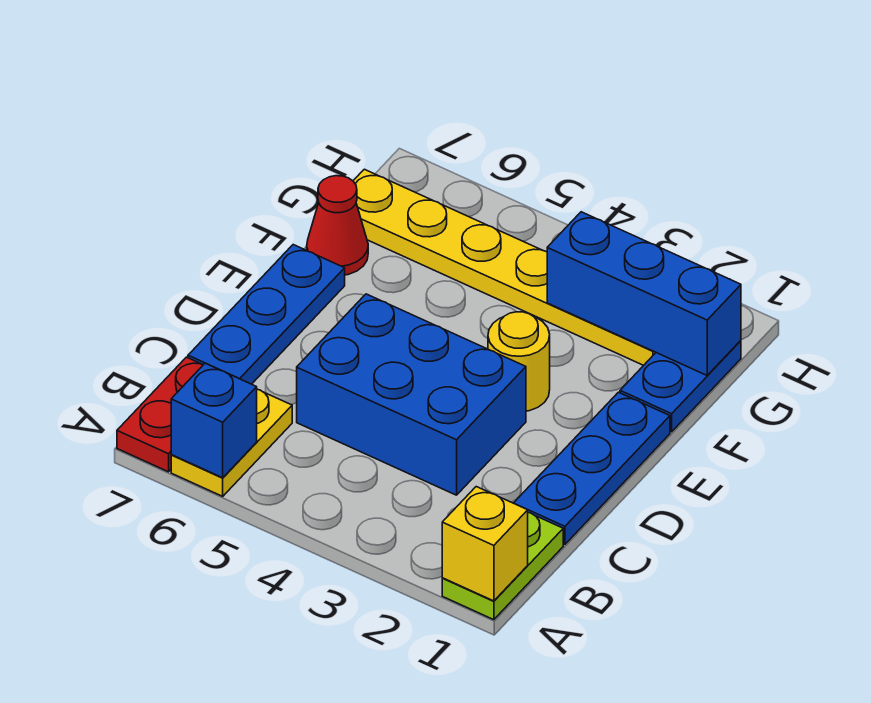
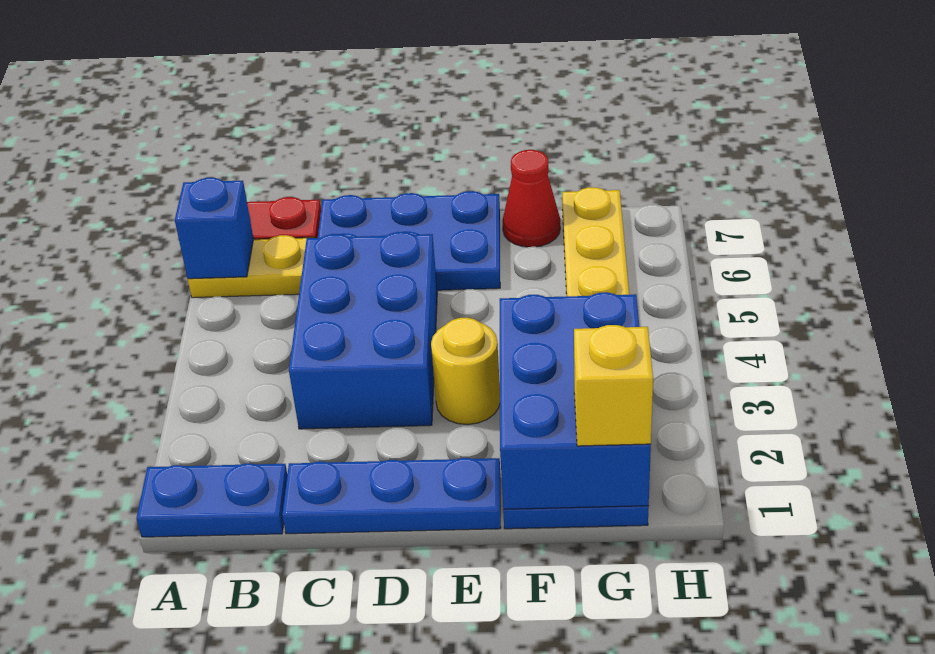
lime plate A1:B1 level 1 -> blue plate A1:B1 level 1
yellow brick A1 level 2 -> yellow brick G1 level 3
blue plate C7:E7 level 1 -> blue plate C6:E7 level 1
blue brick G1:G3 level 2 -> blue brick F1:G3 level 2

